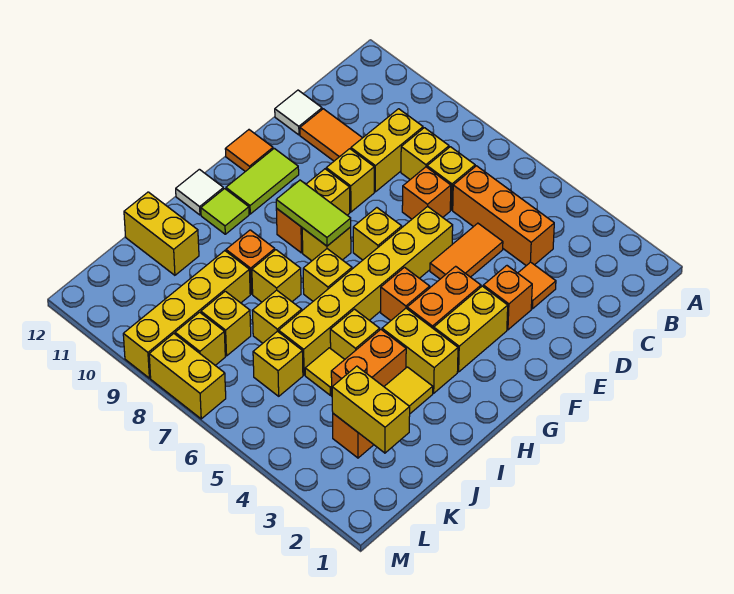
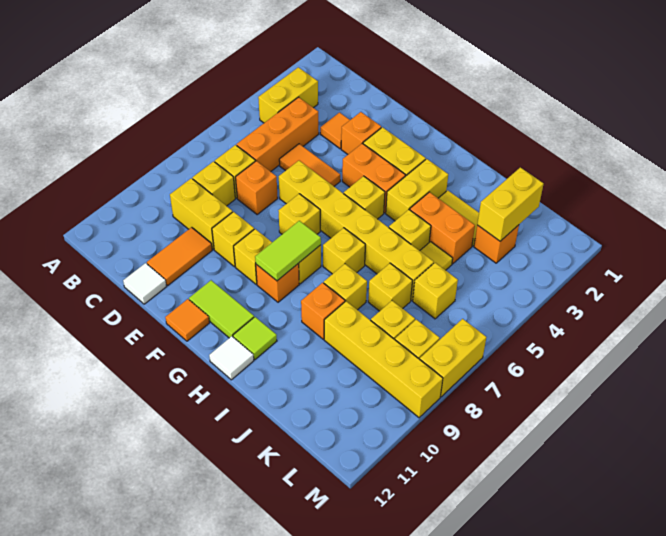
orange brick G5 level 1 -> yellow brick G5 level 1
yellow brick J11:J12 level 1 -> yellow brick B3:B4 level 1

